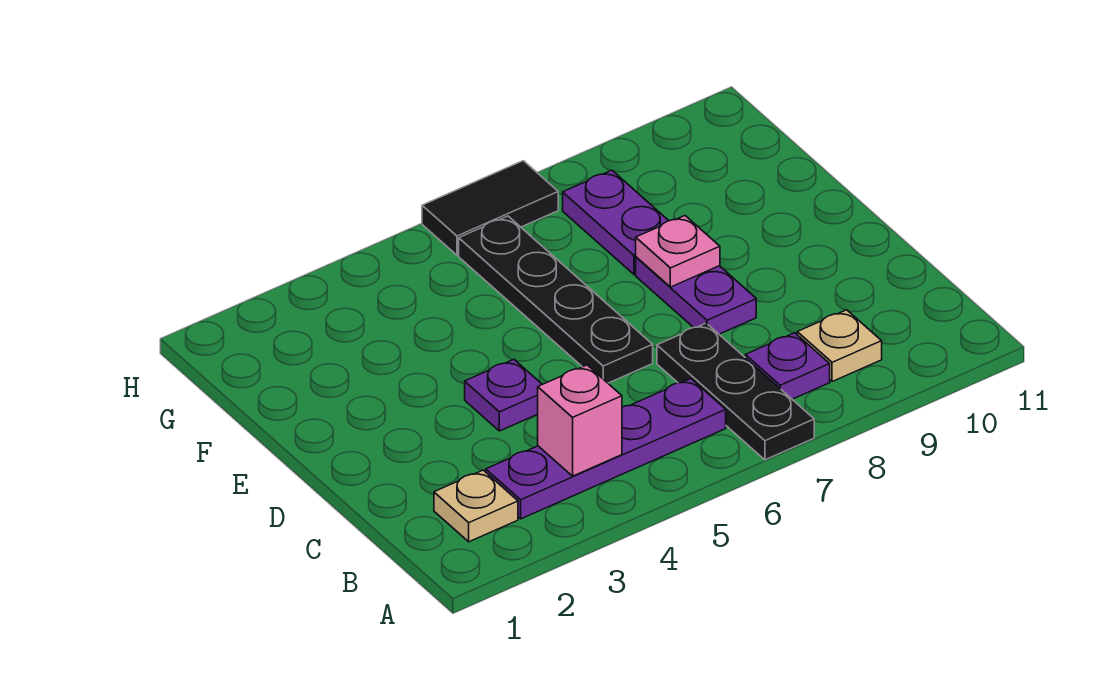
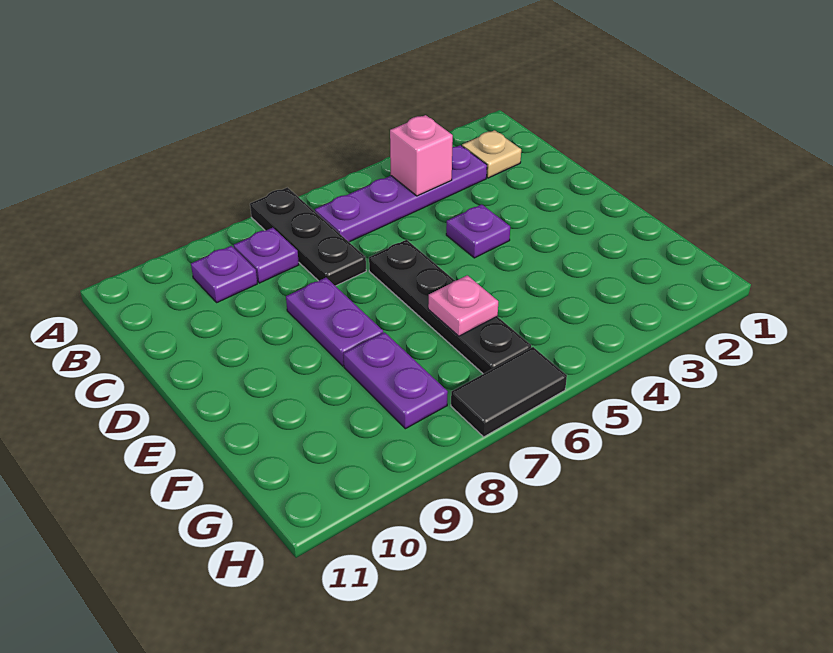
tan plate B9 level 1 -> purple plate B9 level 1
pink plate E8 level 2 -> pink plate F6 level 2

